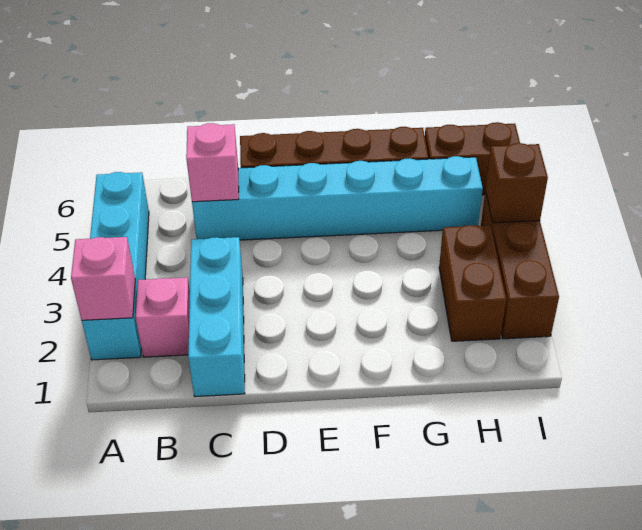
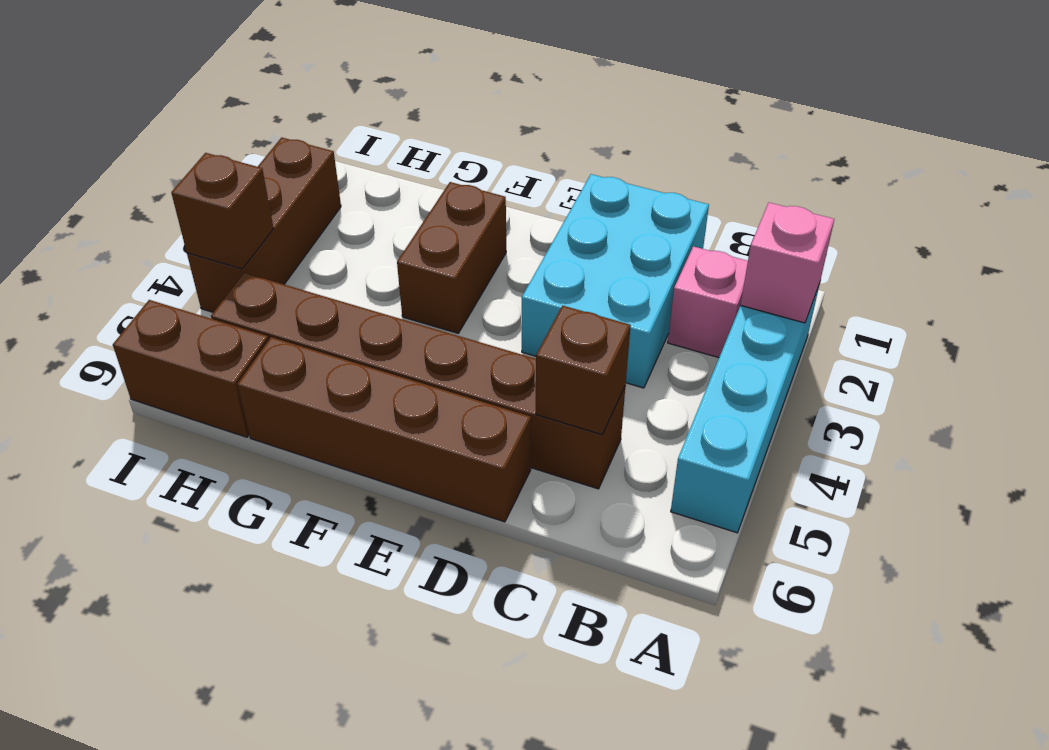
cyan brick C1:C3 level 1 -> cyan brick C1:D3 level 1
cyan brick C5:H5 level 1 -> brown brick C5:H5 level 1
pink brick C5 level 2 -> brown brick C5 level 2
brown brick H2:H3 level 1 -> brown brick F2:F3 level 1

